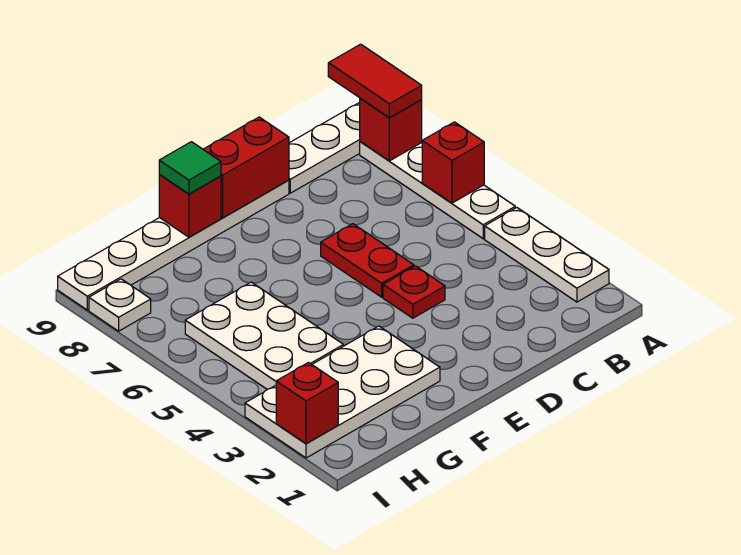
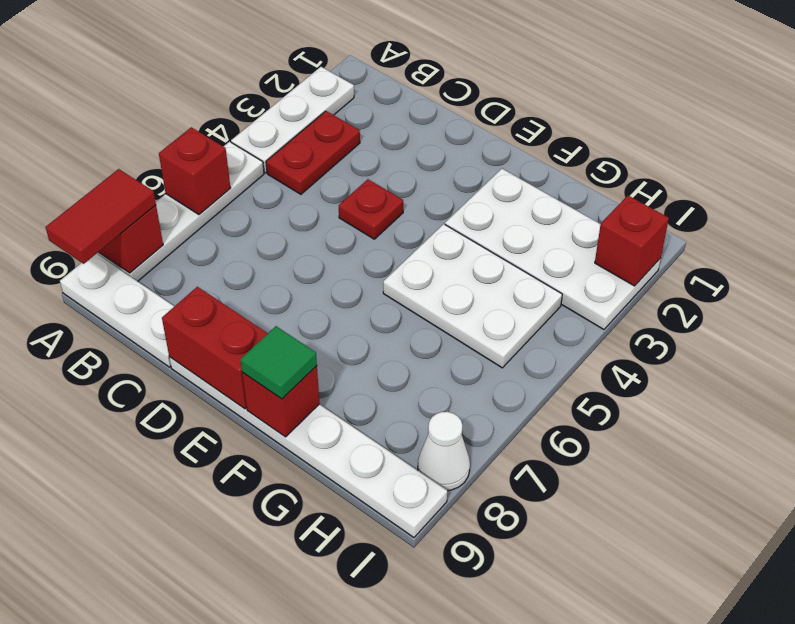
red plate D5:D6 level 1 -> red plate B3:B4 level 1
white plate G4:H6 level 1 -> white plate F4:H5 level 1
white plate I8 level 1 -> white cone I8 level 1

